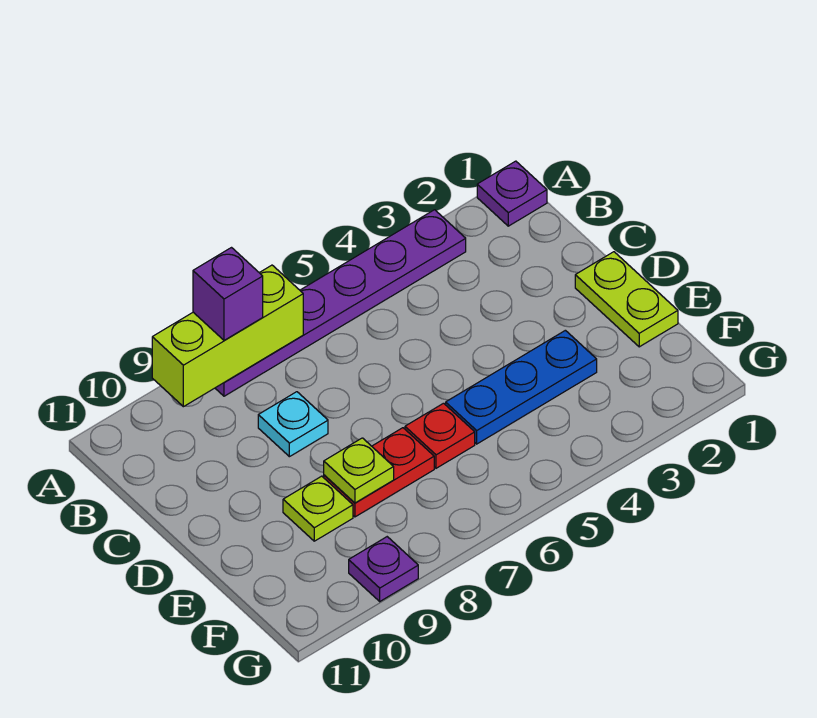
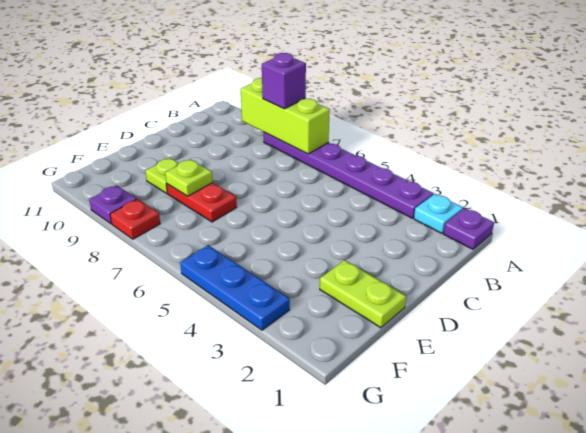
cyan plate C8 level 1 -> cyan plate A2 level 1
lime plate D1:E1 level 1 -> lime plate E1:E2 level 1
blue plate E3:E5 level 1 -> blue plate G3:G5 level 1
red plate E6 level 1 -> red plate G8 level 1

